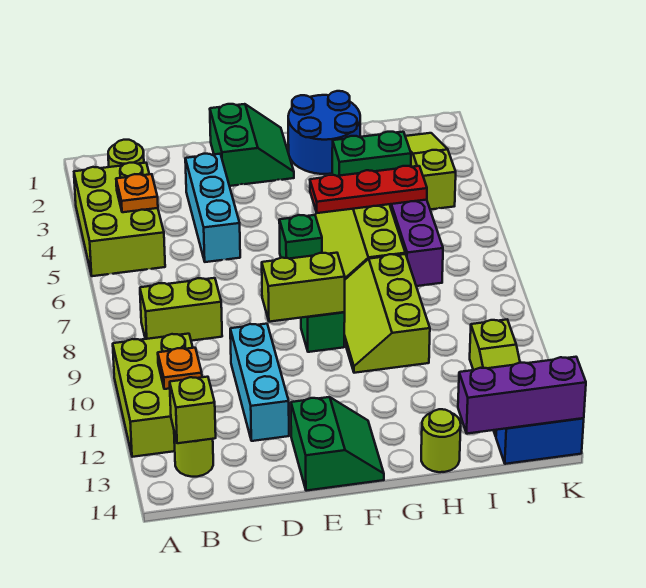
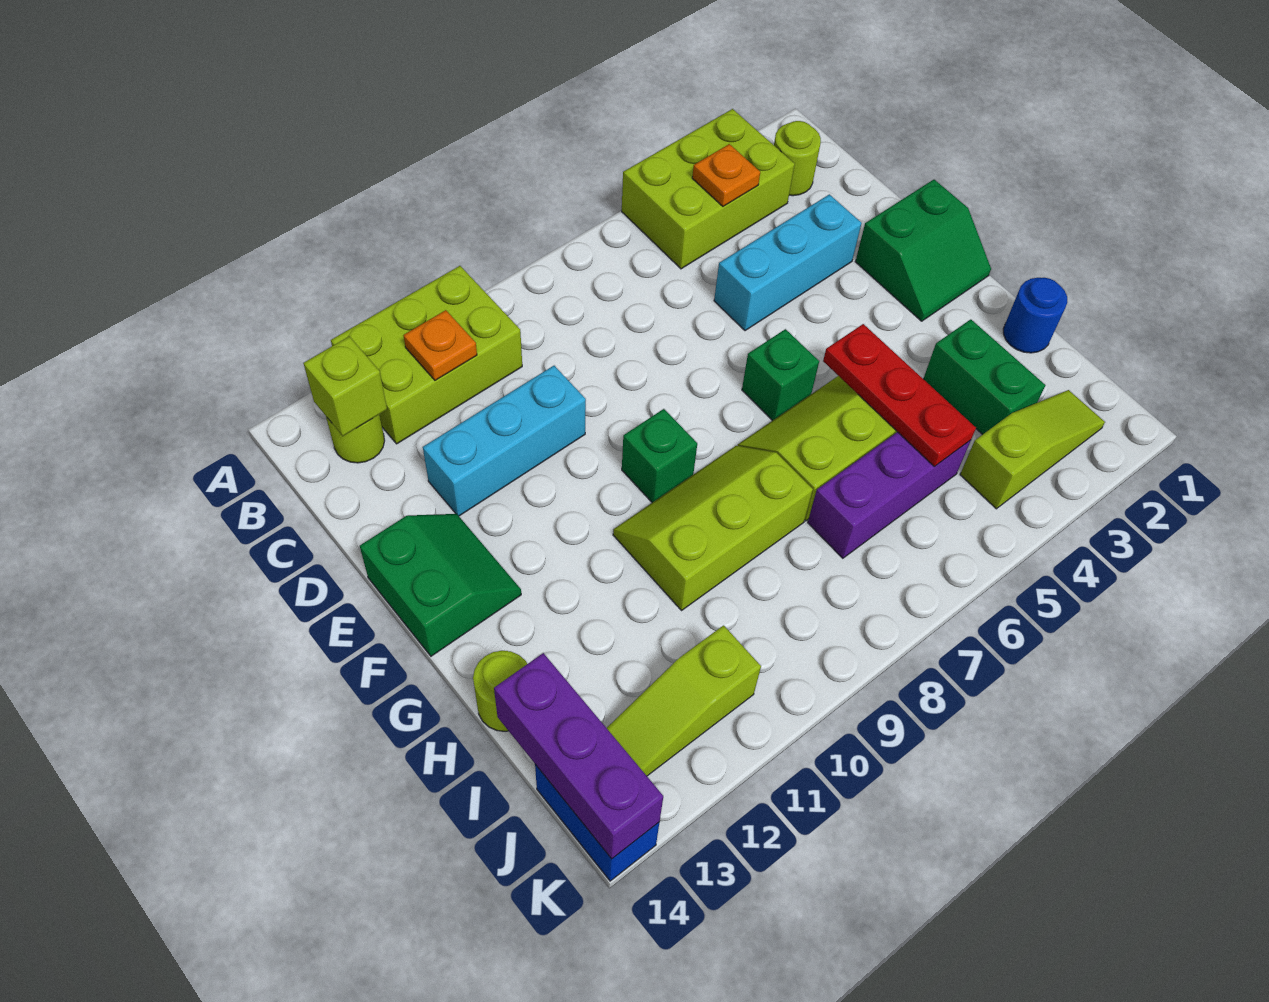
lime brick B8:C8 level 1 -> none
lime brick E9:F9 level 2 -> none
green slope E13:F14 level 1 top E -> green slope E13:F14 level 1 top 14
blue round brick G1:H2 level 1 -> blue round brick H1 level 1

